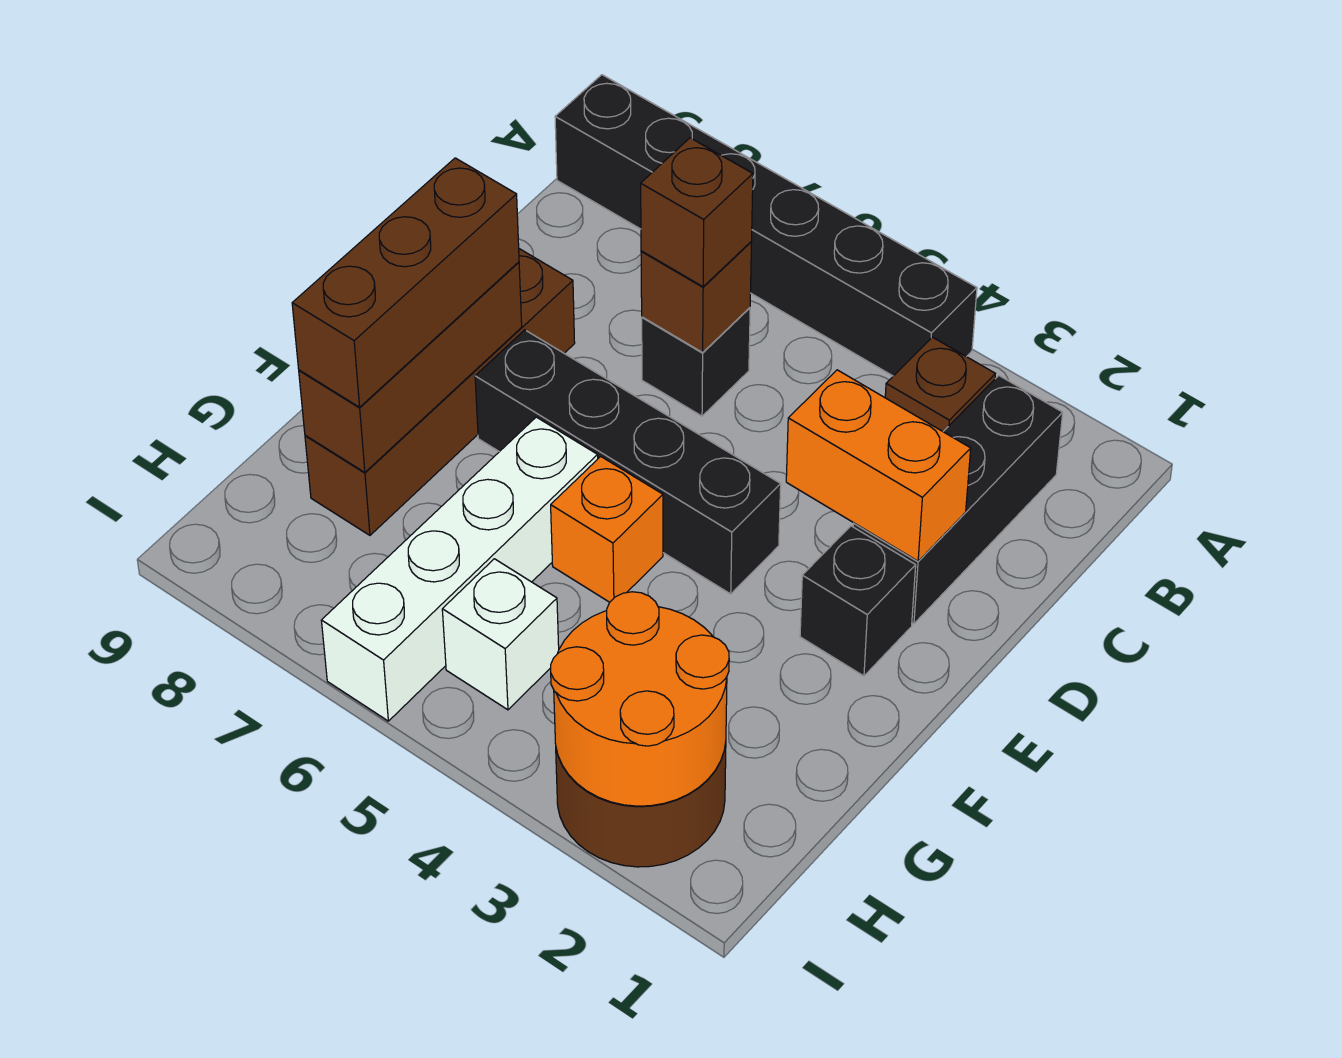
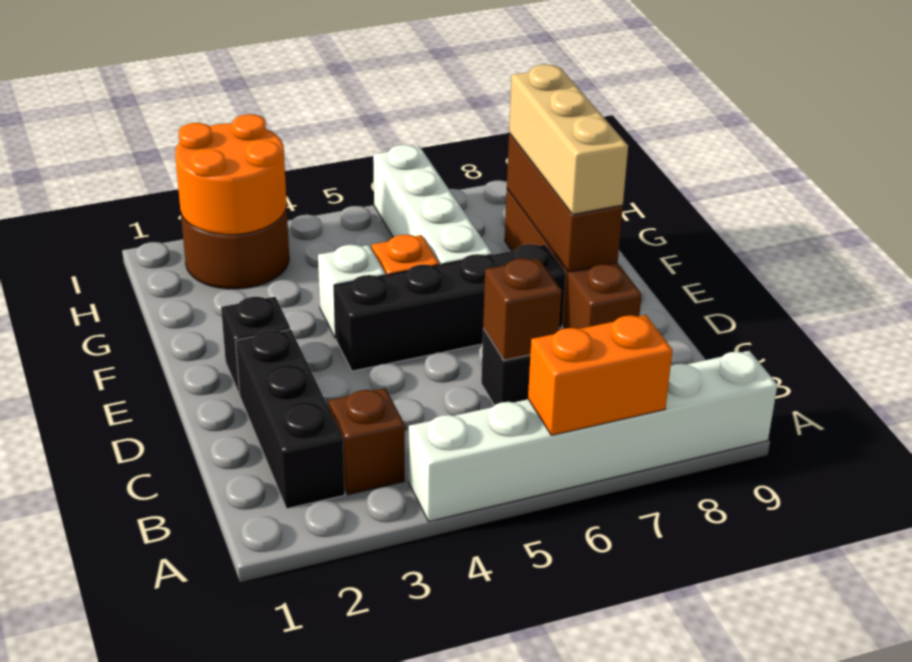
black brick A4:A9 level 1 -> white brick A4:A9 level 1
brown brick C6 level 3 -> none
orange brick D2:D3 level 2 -> orange brick A6:A7 level 2
brown brick E8:G8 level 3 -> tan brick E8:G8 level 3
white brick H5 level 1 -> white brick F4 level 1

